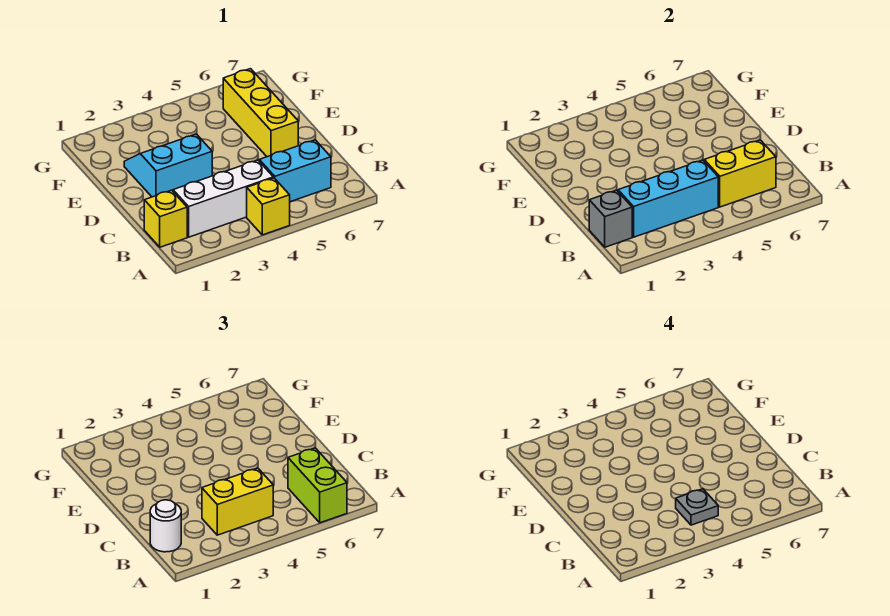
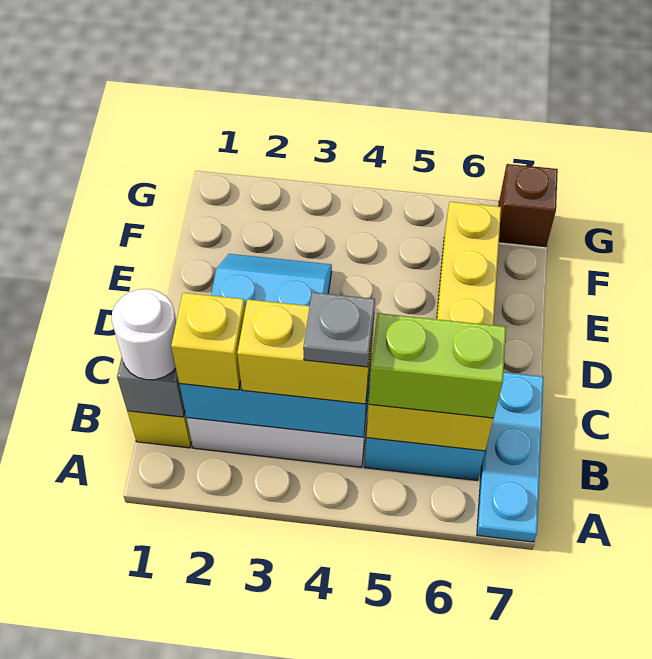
yellow brick A4 level 1 -> yellow brick B2 level 3
lime brick A6:B6 level 3 -> lime brick B5:B6 level 3
none -> cyan plate A7:C7 level 1
none -> brown brick G7 level 1

